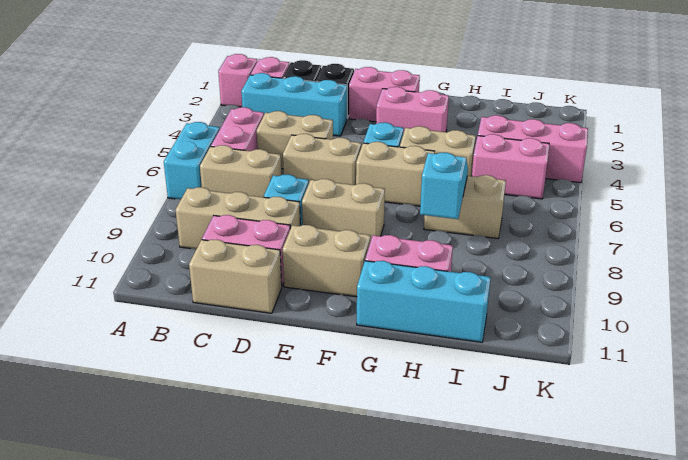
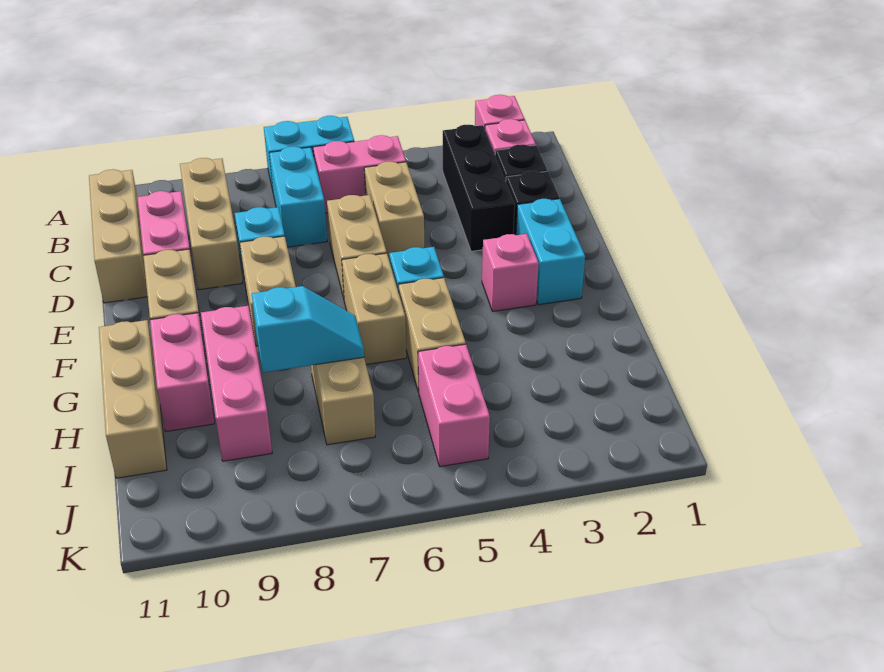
cyan brick B3:D3 level 1 -> black brick B3:D3 level 1
tan brick B7:C7 level 1 -> cyan brick B7:C7 level 1
tan brick C11:D11 level 1 -> tan brick B11:D11 level 1
pink brick E2:F2 level 1 -> cyan brick E2:F2 level 1
pink brick F3:G3 level 1 -> pink brick F3 level 1
cyan brick G11:I11 level 1 -> tan brick G11:I11 level 1
pink brick I4:K4 level 1 -> pink brick G9:I9 level 1

